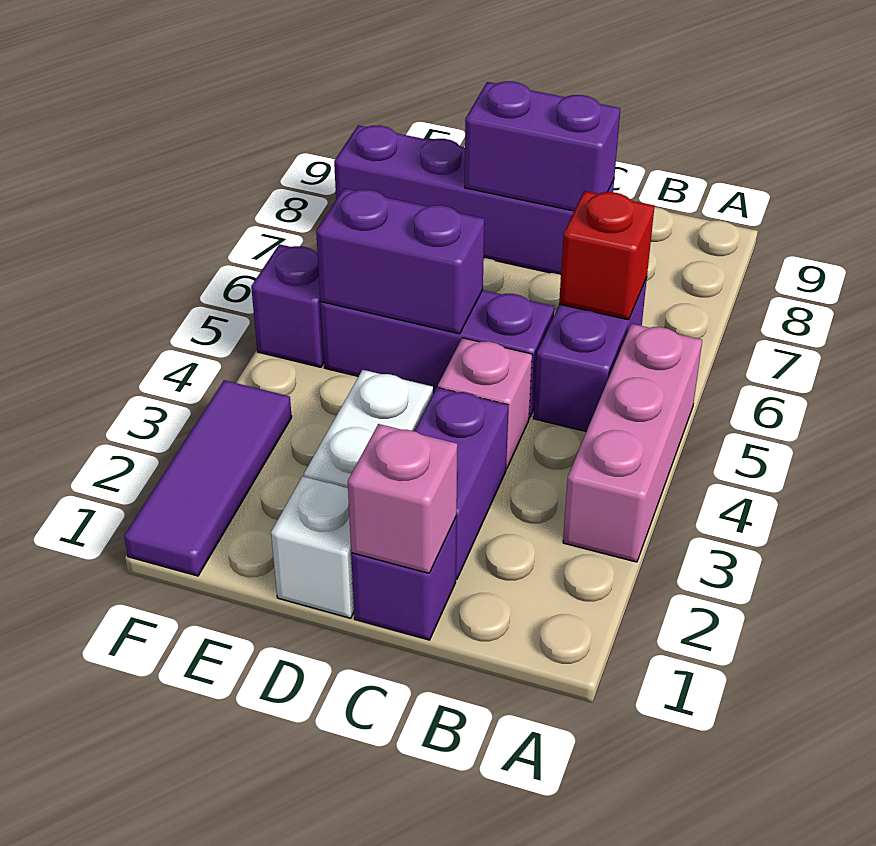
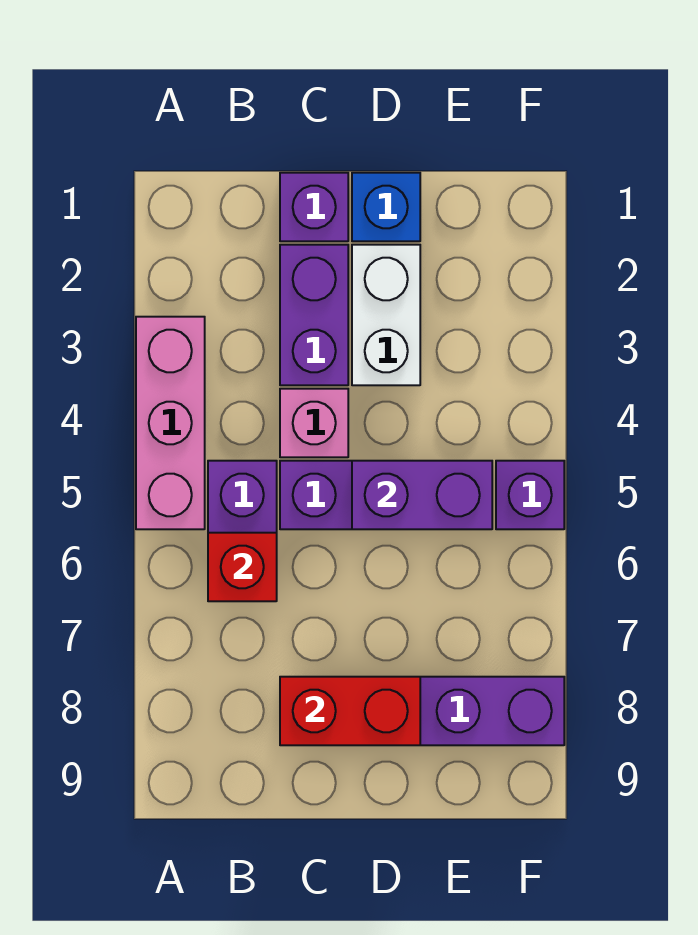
pink brick C1 level 2 -> none
purple brick C8:D8 level 2 -> red brick C8:D8 level 2
white brick D1 level 1 -> blue brick D1 level 1
purple tile F1:F3 level 1 -> none

